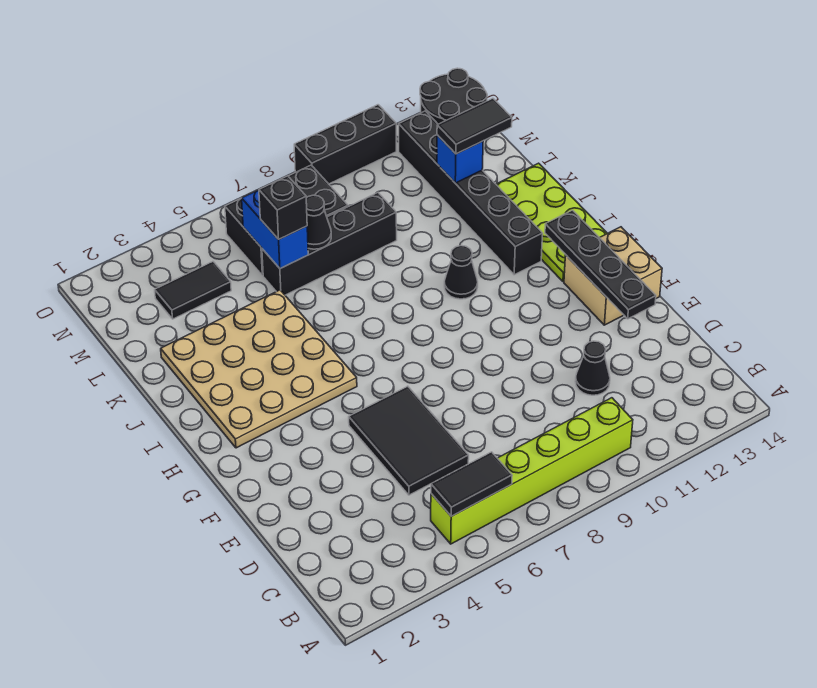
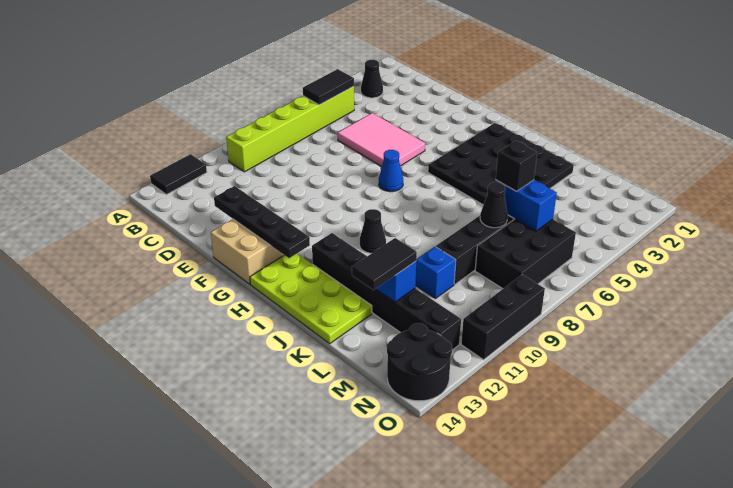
black tile D5:F6 level 1 -> pink tile D5:F6 level 1
black cone D11 level 1 -> black cone B3 level 1
none -> blue cone G7 level 1
tan plate H2:K5 level 1 -> black plate H2:K5 level 1
none -> blue brick L10 level 1
black tile M3:M4 level 1 -> black tile A12:A13 level 1

